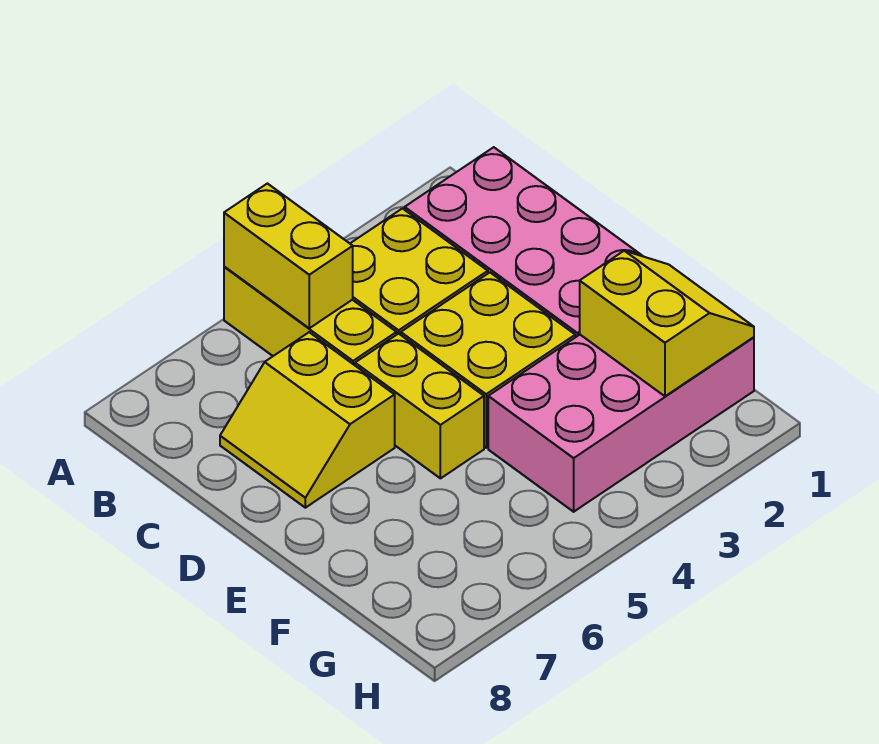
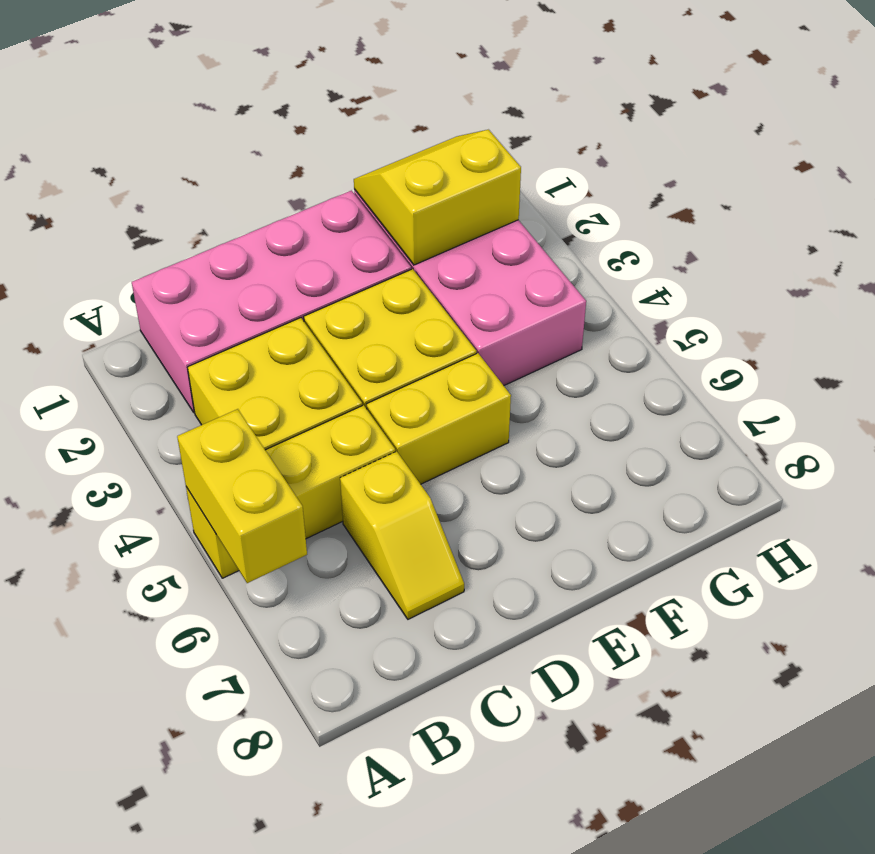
yellow brick A5:B5 level 2 -> yellow brick A5:A6 level 2
yellow slope C6:D7 level 1 top 6 -> yellow slope C6:C7 level 1 top 6

